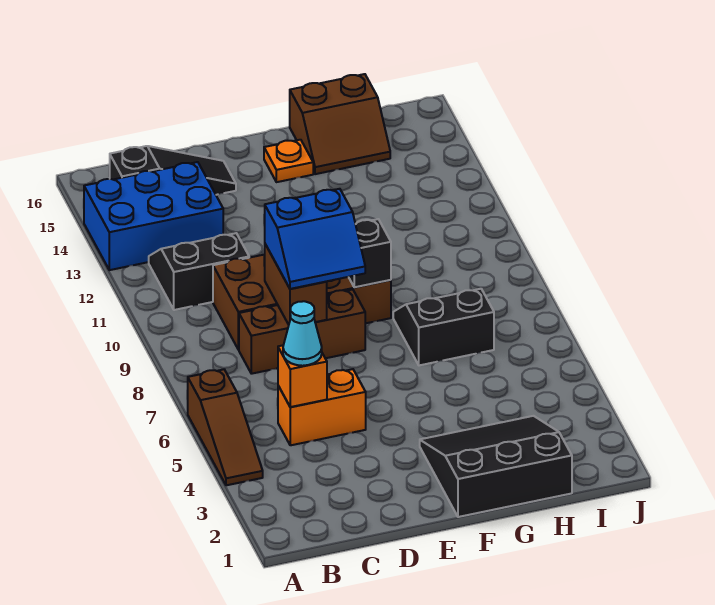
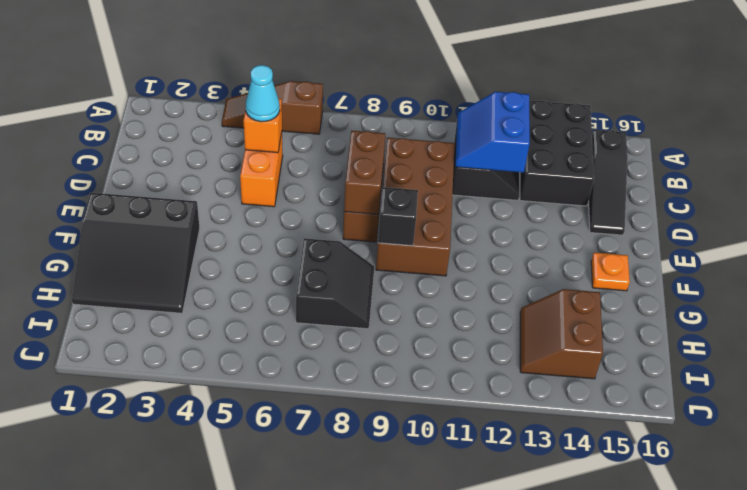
blue brick A13:C14 level 1 -> black brick A13:C14 level 1
brown brick D8:D9 level 2 -> brown brick D8:E8 level 2
blue slope D8:E9 level 3 top 9 -> blue slope B11:C12 level 2 top 12
black slope F1:H3 level 1 top 1 -> black slope F1:H3 level 1 top F
brown slope G15:H16 level 1 top 16 -> brown slope H13:I14 level 1 top 14

